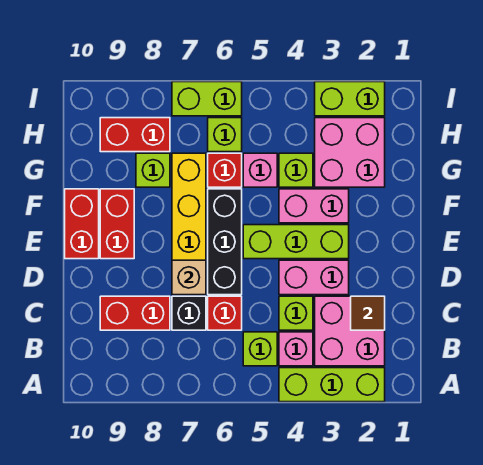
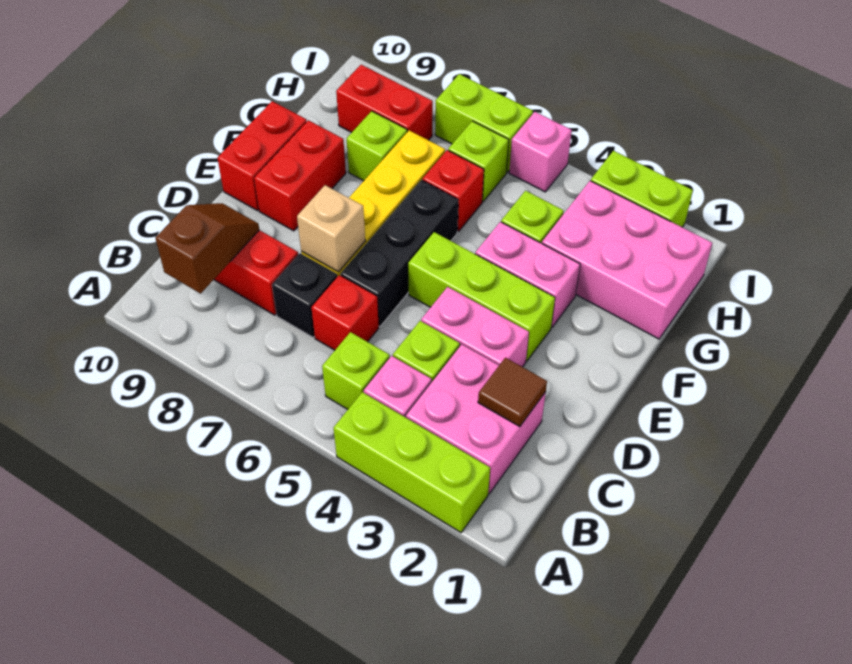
none -> brown slope B9:C9 level 2 top B
pink brick G2:H3 level 1 -> pink brick G1:H3 level 1
pink brick G5 level 1 -> pink brick I5 level 1

